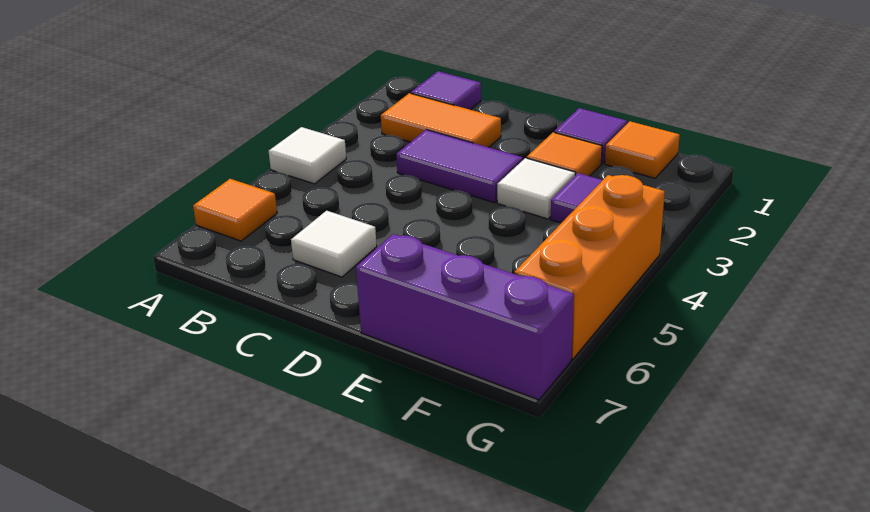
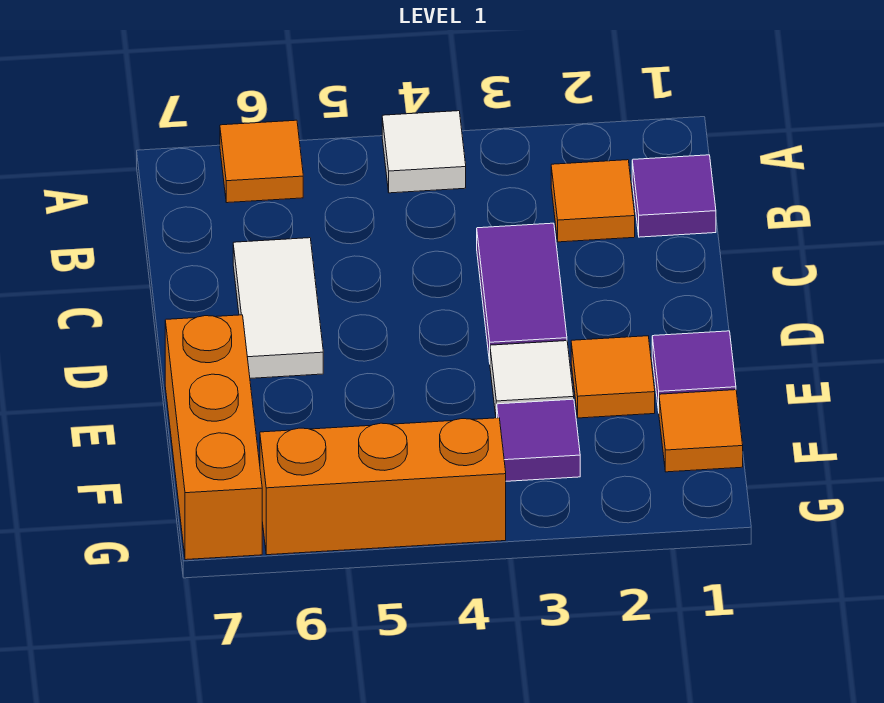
orange tile B2:C2 level 1 -> orange tile B2 level 1
white tile C6 level 1 -> white tile C6:D6 level 1
purple brick E7:G7 level 1 -> orange brick E7:G7 level 1

